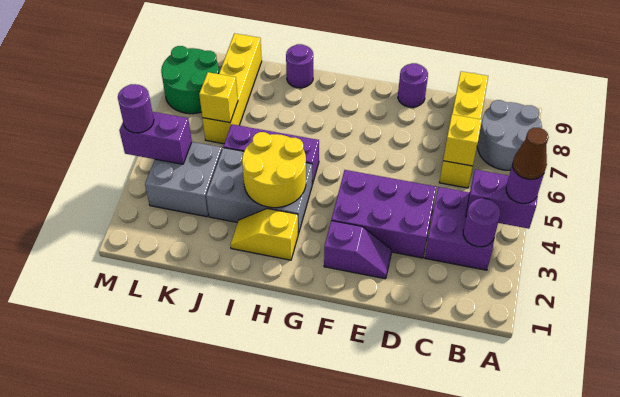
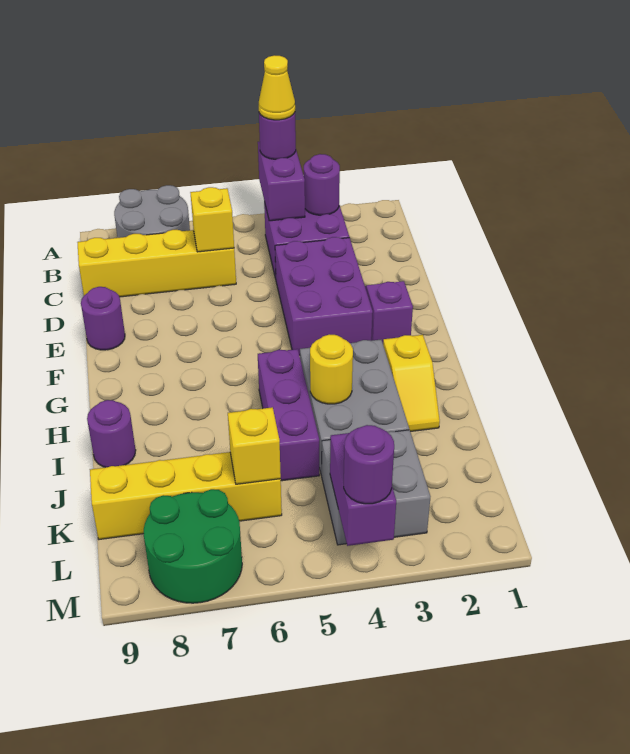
brown cone A4 level 4 -> yellow cone A4 level 4
yellow round brick H3:I4 level 2 -> yellow round brick I4 level 2

